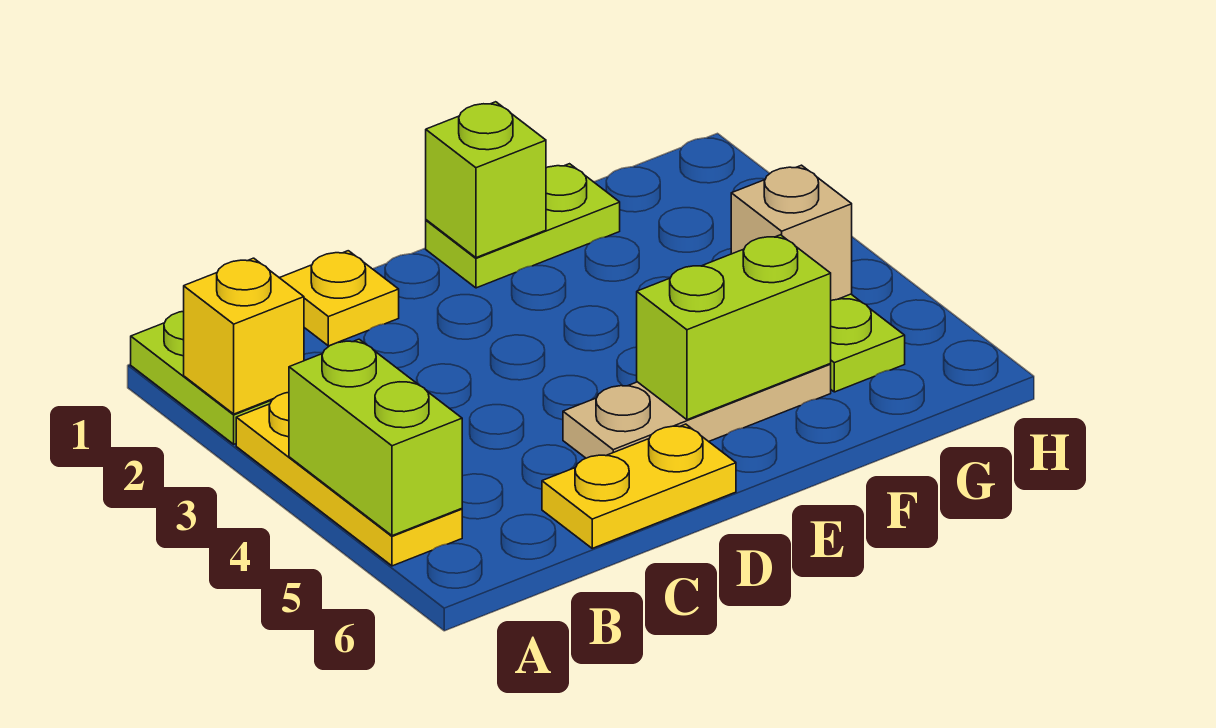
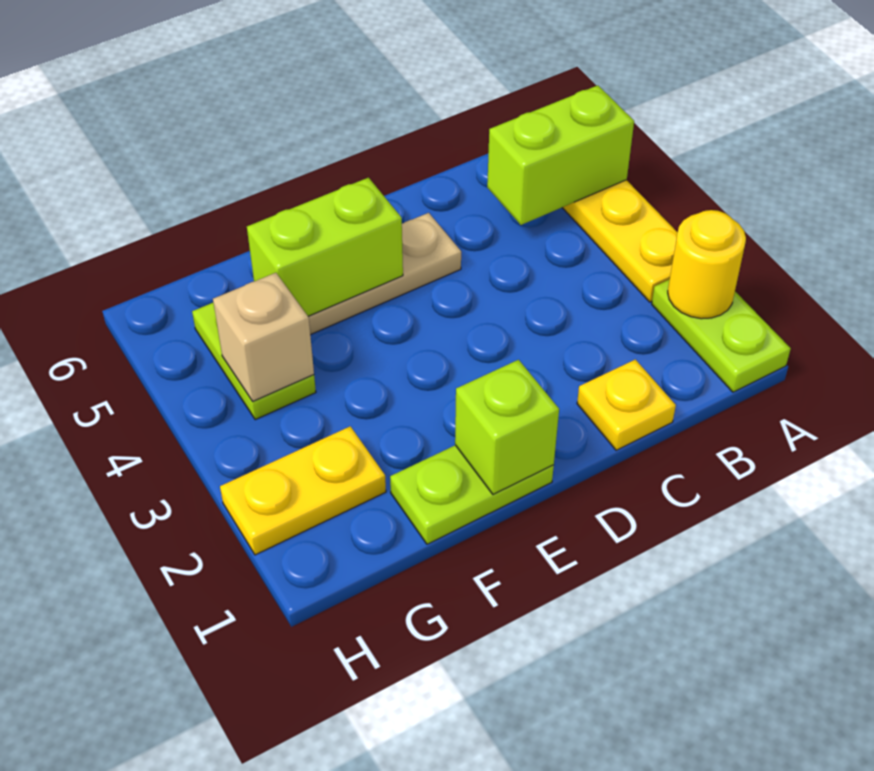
yellow brick A2 level 2 -> yellow round brick A2 level 2
lime brick A4:A5 level 2 -> lime brick A5:B5 level 2
yellow plate C6:D6 level 1 -> yellow plate G2:H2 level 1

